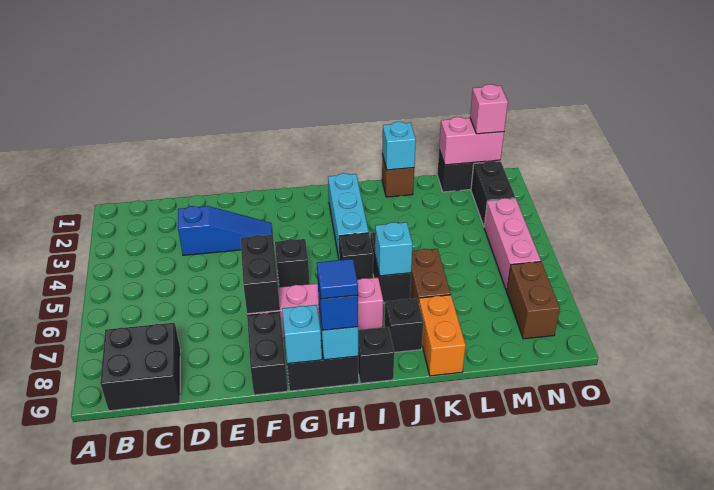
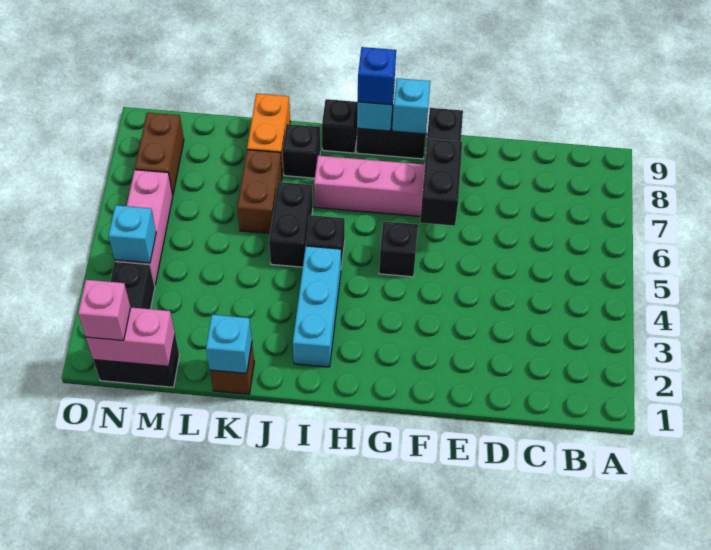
black brick B8:C9 level 1 -> none
blue slope D3:F3 level 1 top D -> none
blue tile H9 level 4 -> none
cyan brick J6 level 2 -> cyan brick N4 level 2

